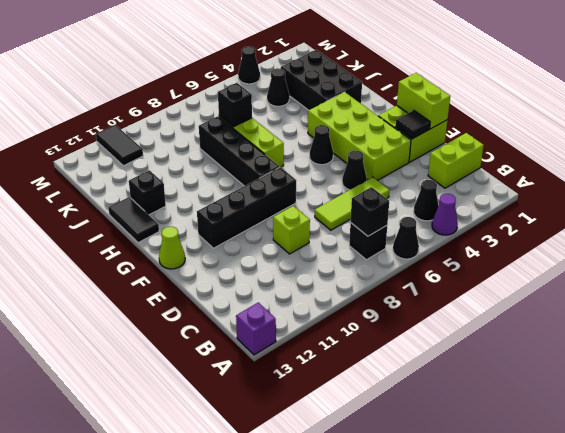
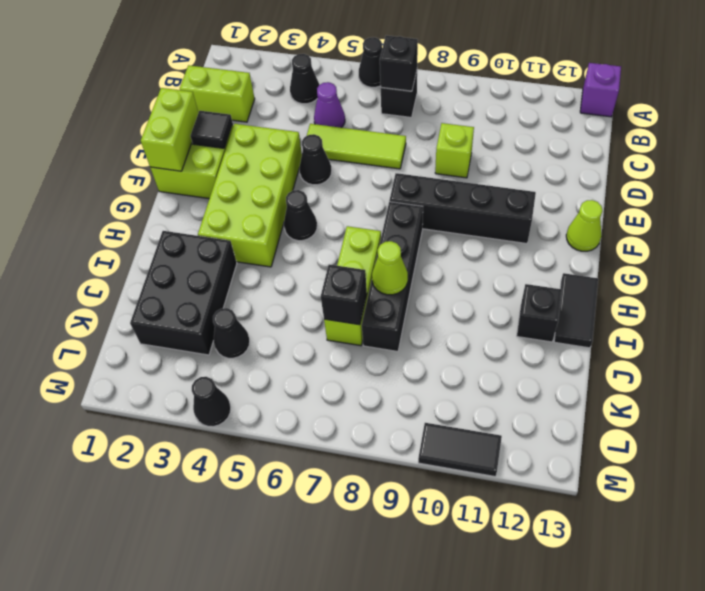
purple cone A4 level 1 -> purple cone C5 level 1
none -> lime cone I8 level 2
black tile L11:M11 level 1 -> black tile M10:M11 level 1

